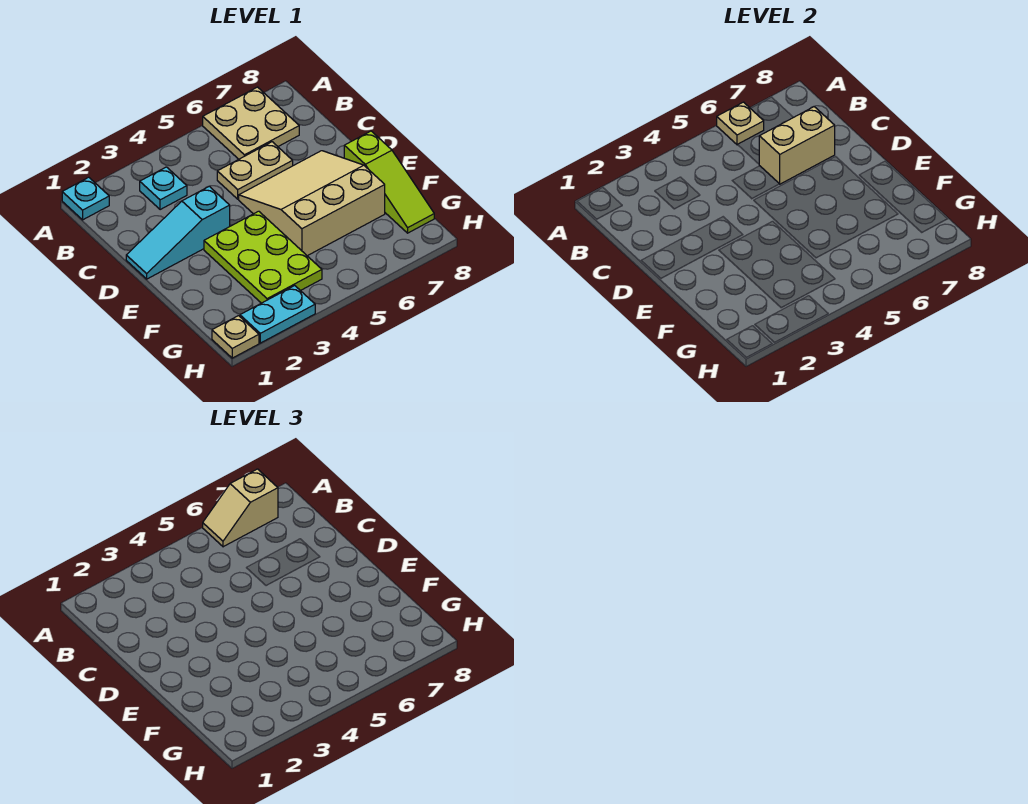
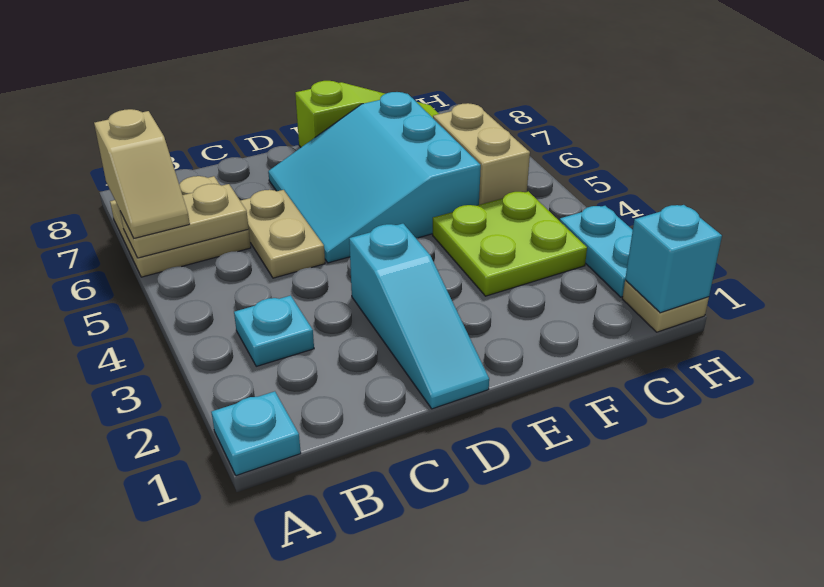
tan plate A6 level 2 -> tan plate A6:B6 level 2
tan brick C6:C7 level 2 -> tan brick G5:G6 level 1
tan slope D5:F7 level 1 top F -> cyan slope D5:F7 level 1 top F
lime plate E3:G4 level 1 -> lime plate F3:G4 level 1
none -> cyan brick H1 level 2

